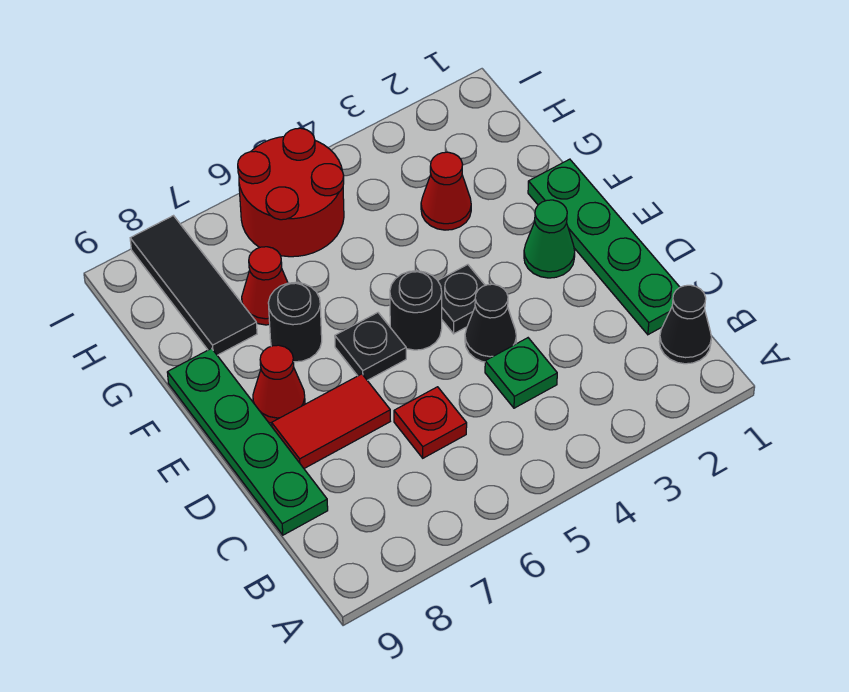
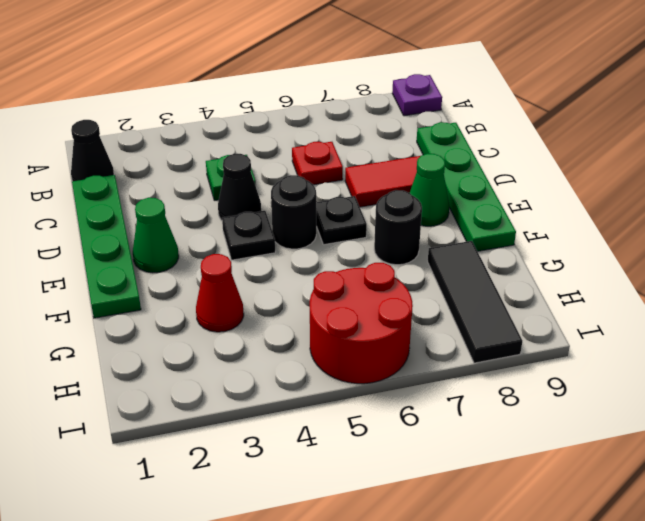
none -> purple plate A9 level 1
red cone E8 level 1 -> green cone E8 level 1
red cone G7 level 1 -> none

